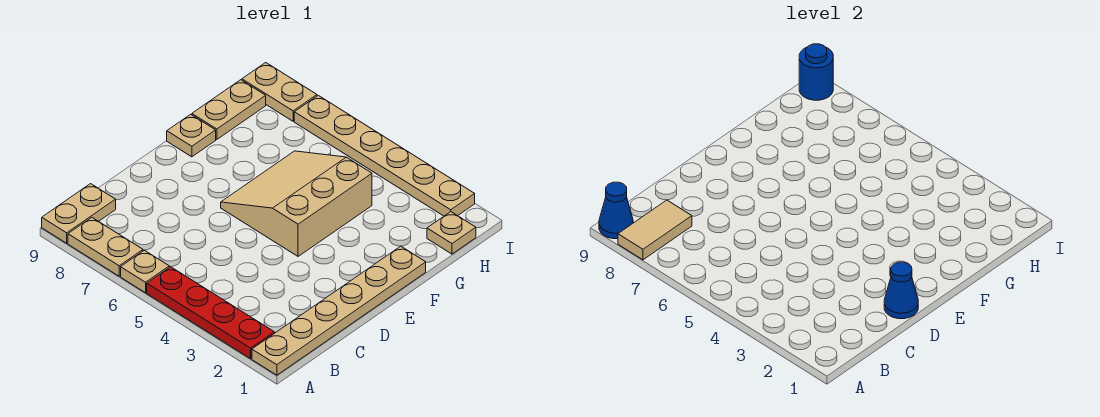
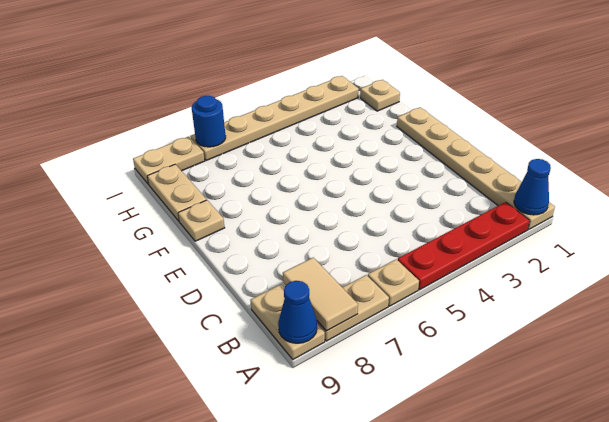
blue cone D1 level 2 -> blue cone A1 level 2
tan slope E4:G6 level 1 top 4 -> none
blue round brick I9 level 2 -> blue round brick I7 level 2

